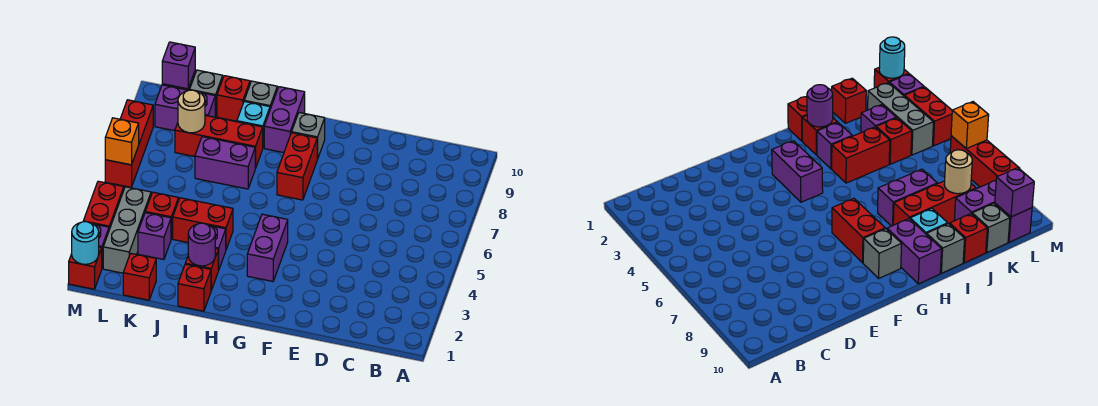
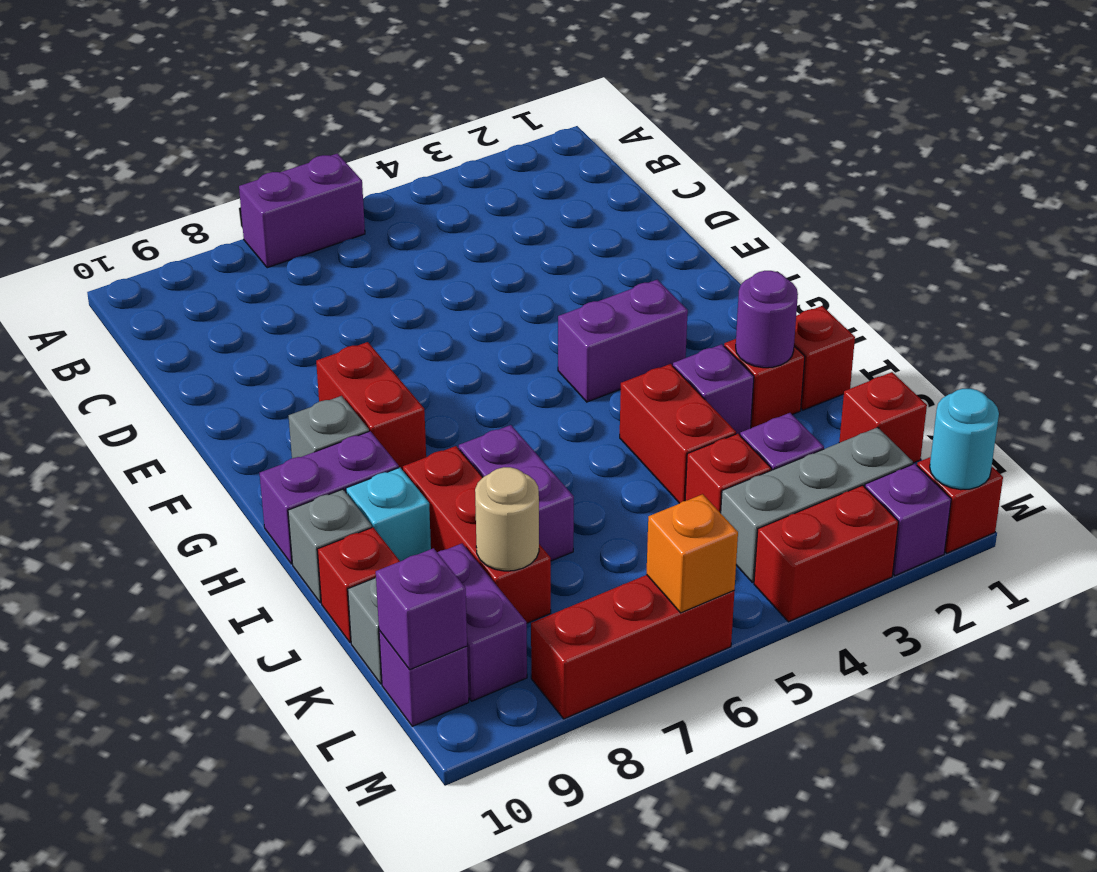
none -> purple brick A6:A7 level 1
red brick G7:G8 level 1 -> red brick F8:G8 level 1

